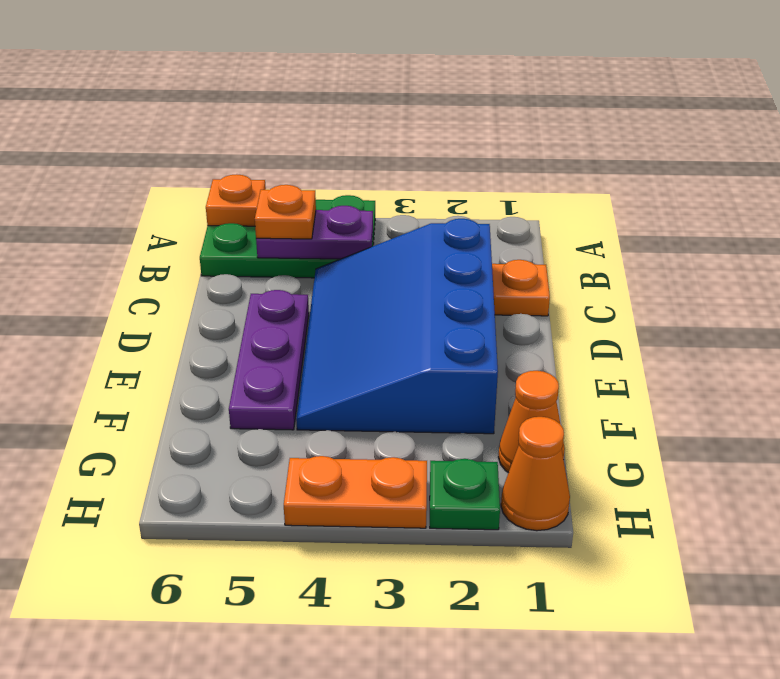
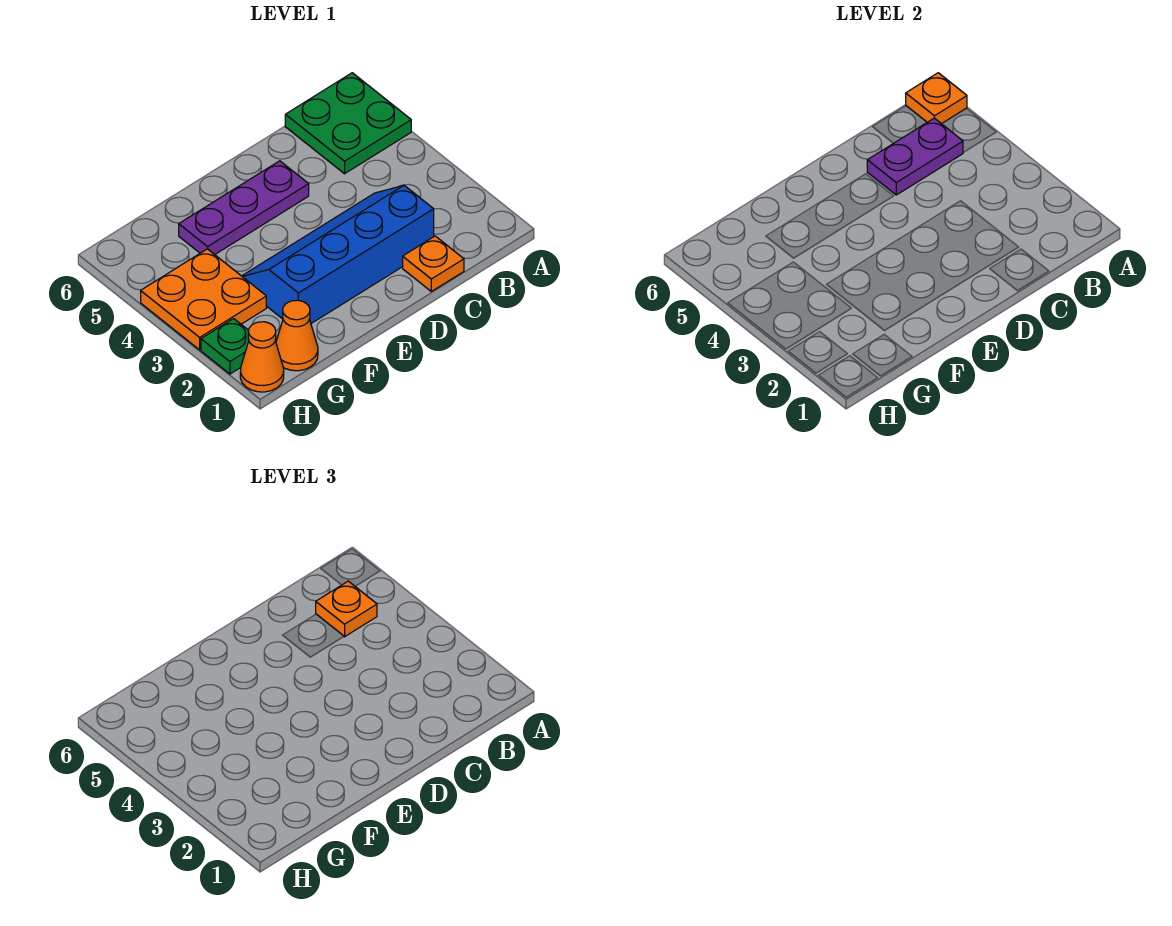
green plate A4:B6 level 1 -> green plate A5:B6 level 1
purple plate B4:B5 level 2 -> purple plate B5:C5 level 2
blue slope C2:F4 level 1 top 2 -> blue slope C2:F3 level 1 top 2
orange plate H3:H4 level 1 -> orange plate G3:H4 level 1

